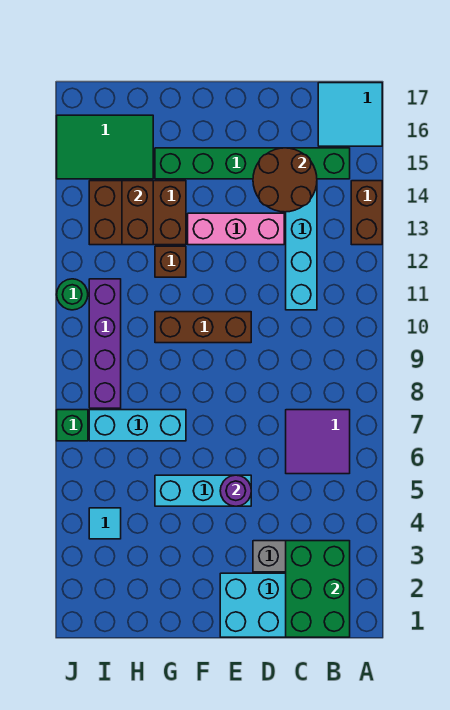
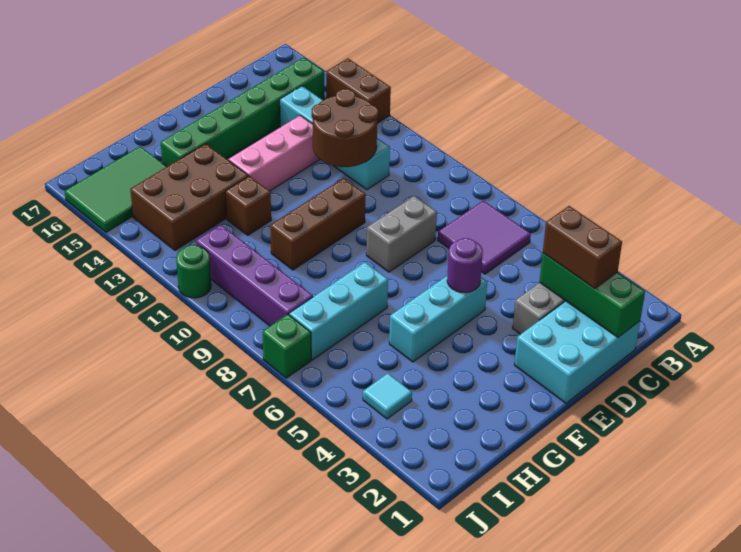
cyan tile A16:B17 level 1 -> none
green brick B1:C3 level 2 -> green brick C1:C3 level 2
brown round brick C14:D15 level 2 -> brown round brick C11:D12 level 2
none -> grey brick D8:E8 level 1
brown brick H13:H14 level 2 -> brown brick C2:C3 level 3

